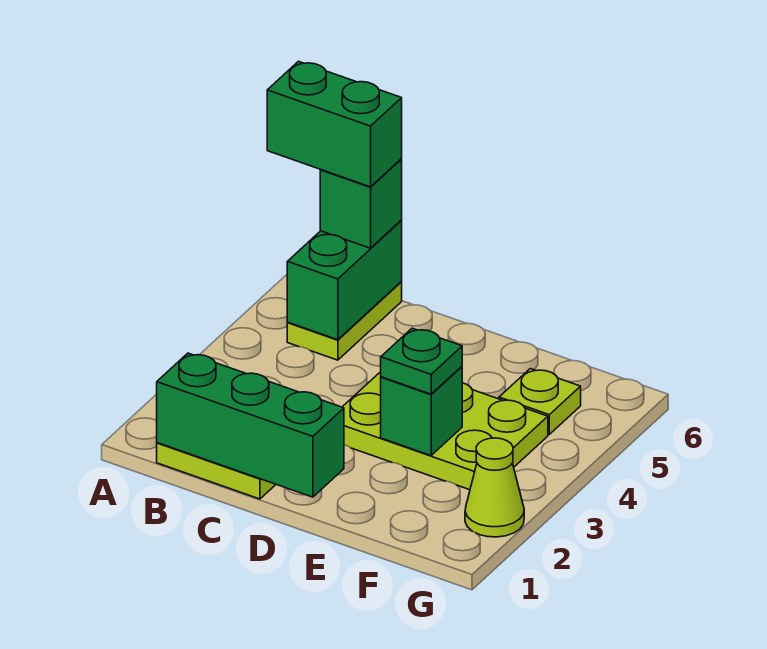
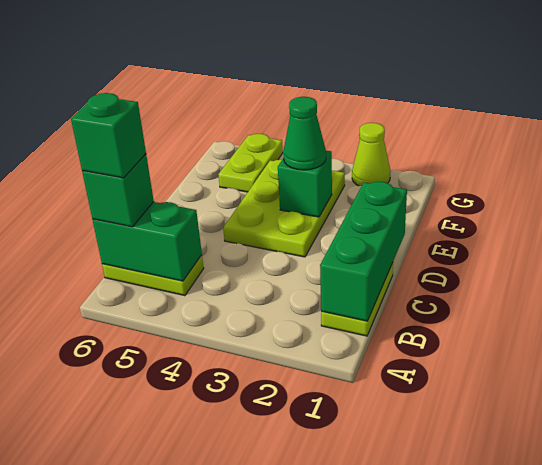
green brick A6:B6 level 4 -> green brick B6 level 4
green plate E3 level 3 -> green cone E3 level 3
lime plate F5 level 1 -> lime plate F5:G5 level 1

